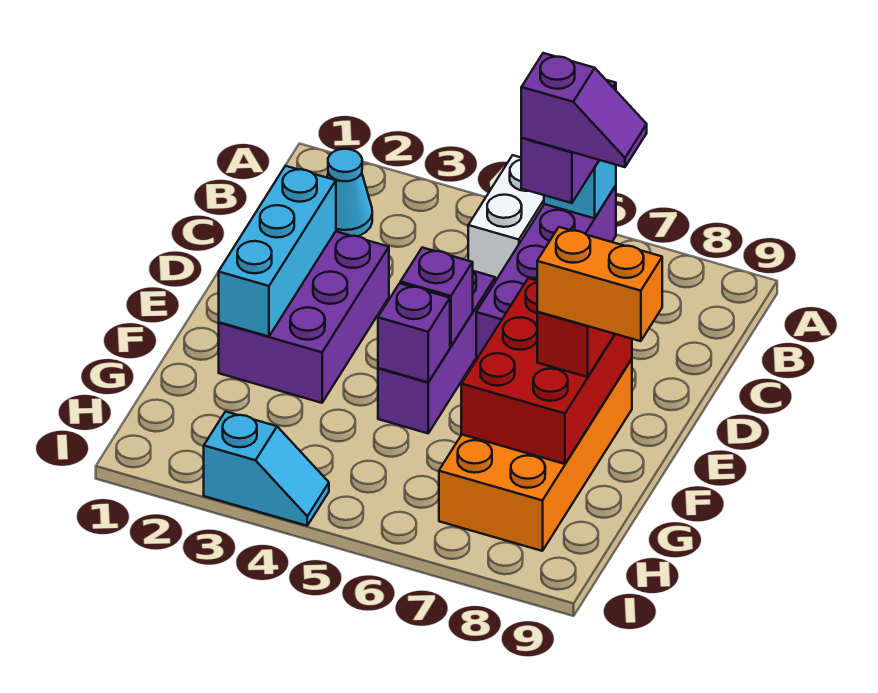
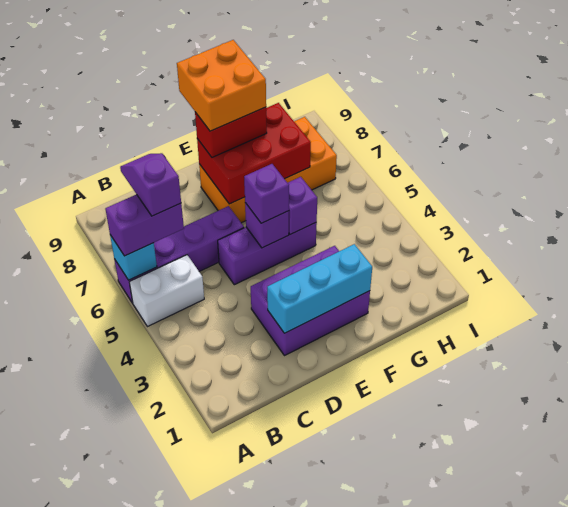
cyan cone B2 level 1 -> none
none -> purple brick E5 level 3
orange brick F8:F9 level 4 -> orange brick E8:F9 level 4
cyan slope I3:I4 level 1 top 3 -> none

